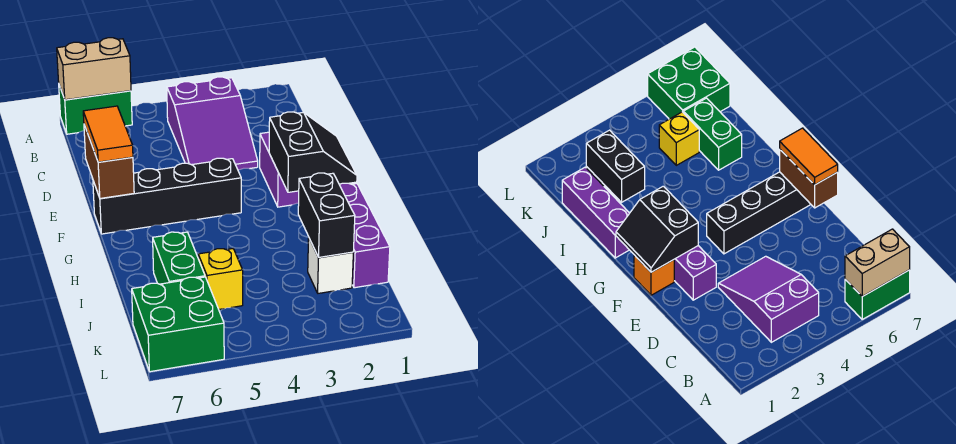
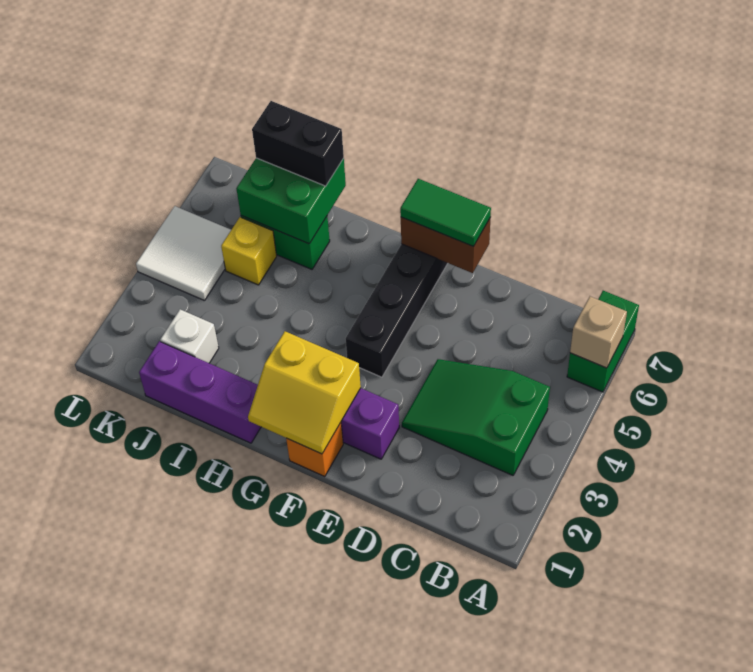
tan brick A6:A7 level 2 -> tan brick A6 level 2
purple slope B3:D4 level 1 top B -> green slope B3:D4 level 1 top B
orange tile E7:F7 level 3 -> green tile E7:F7 level 3
black slope F1:G2 level 2 top 2 -> yellow slope F1:G2 level 2 top 2
black brick I2:J2 level 2 -> black brick I7:J7 level 3
none -> white tile K4:L5 level 1
green brick K6:L7 level 1 -> green brick I6:J7 level 2

